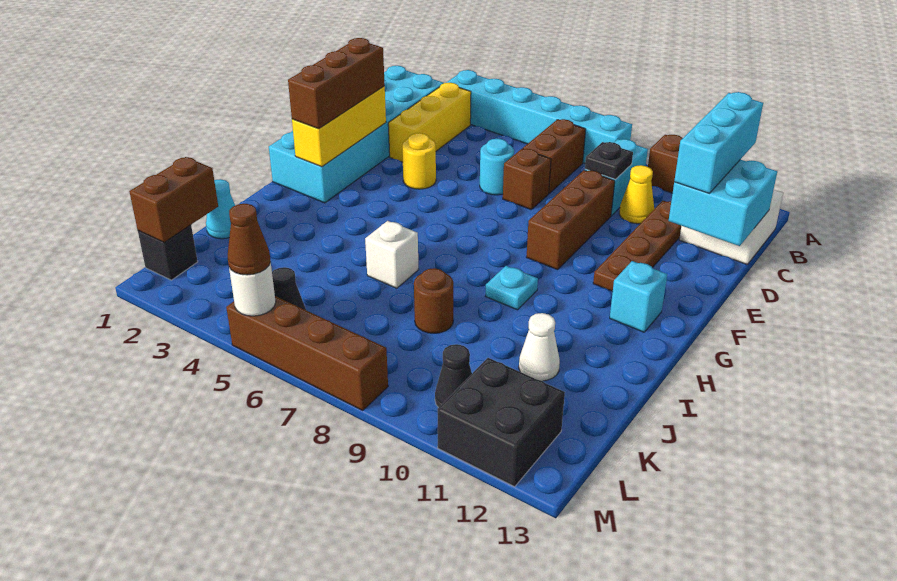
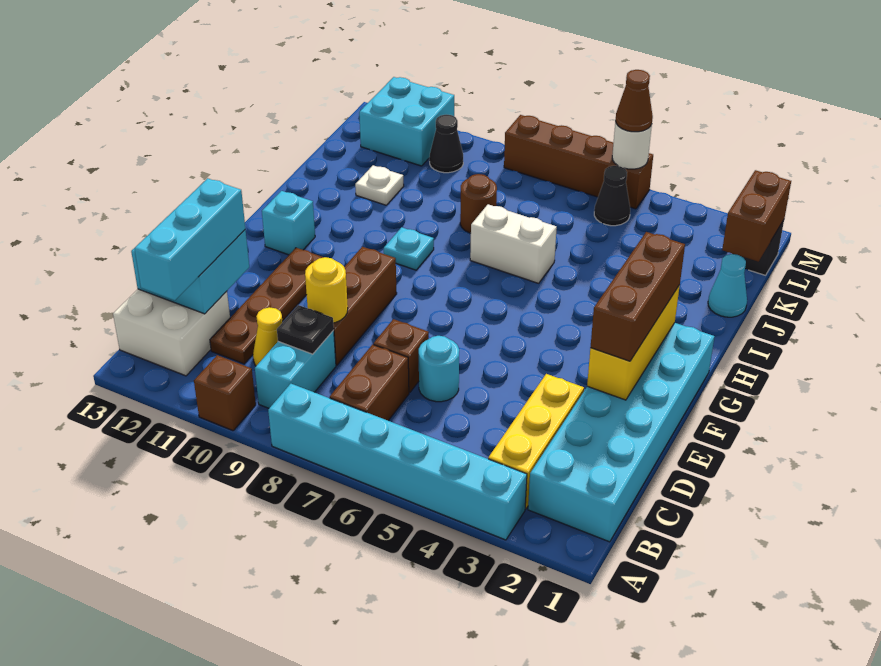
yellow round brick E4 level 1 -> yellow round brick D9 level 2
white brick I6 level 1 -> white brick I6:I7 level 1
white cone J11 level 1 -> white plate J11 level 1
black brick L11:M12 level 1 -> cyan brick L11:M12 level 1

